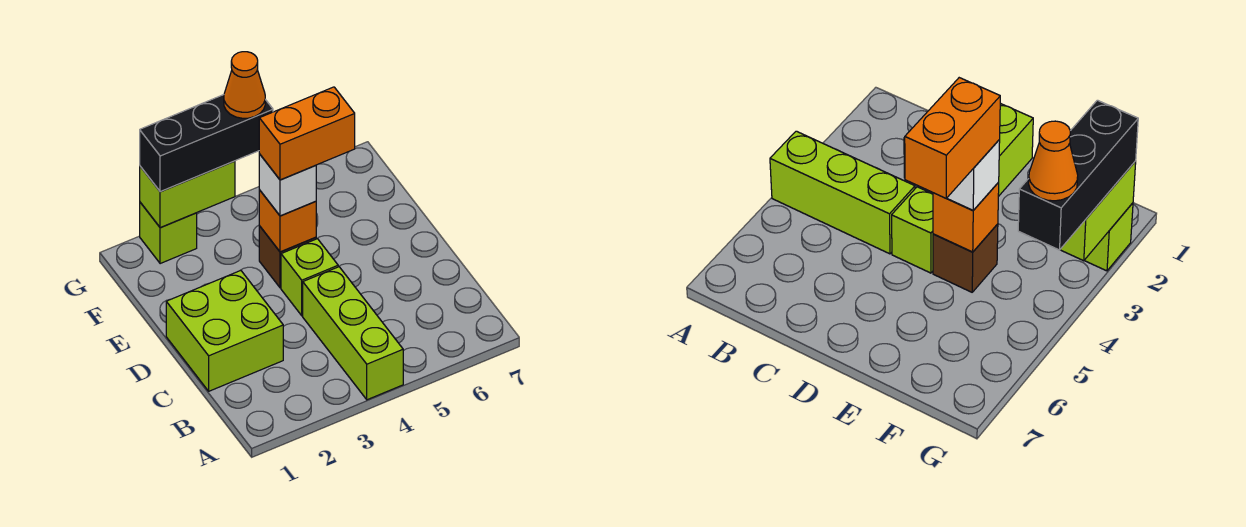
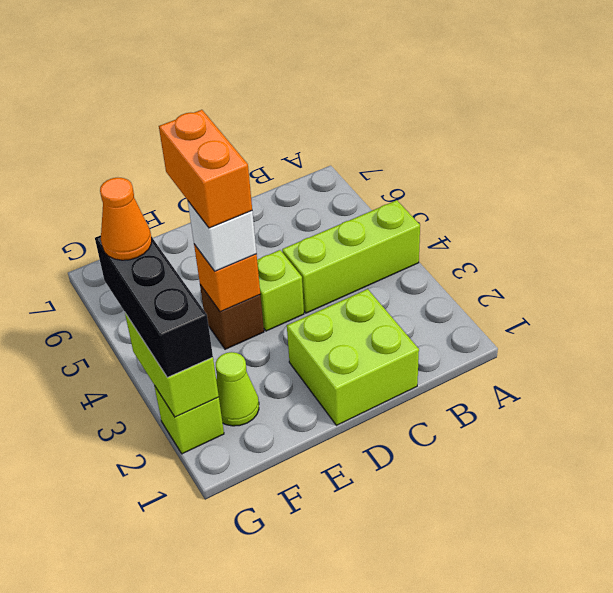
none -> lime cone F2 level 1

